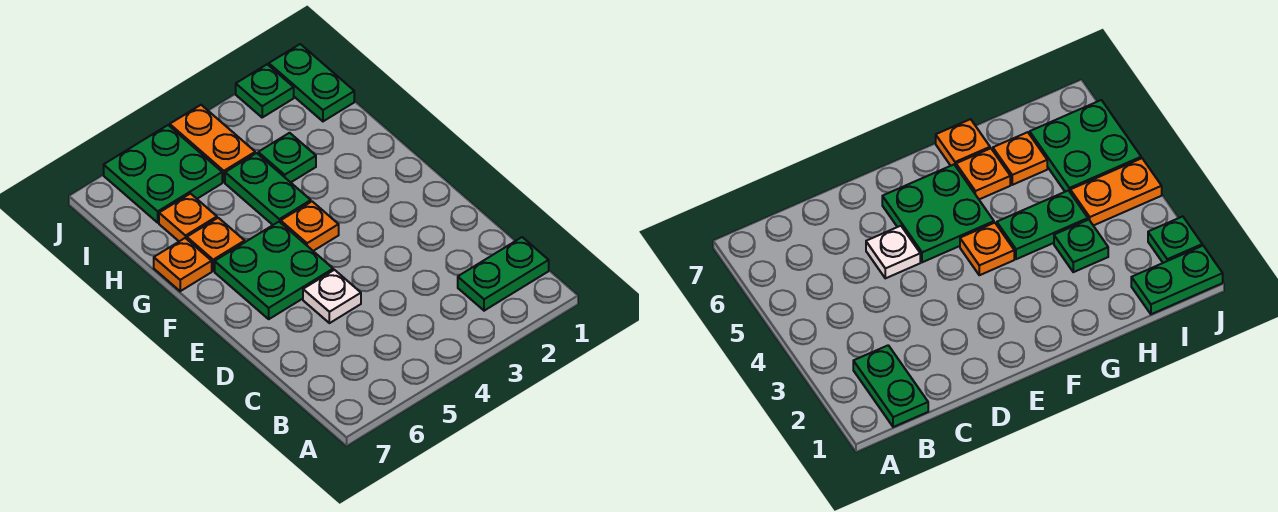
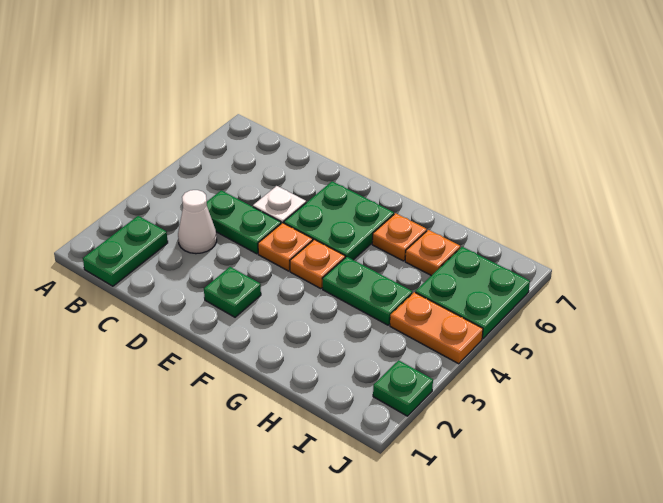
none -> white cone C3 level 1
orange plate G7 level 1 -> orange plate E4 level 1
green plate H3 level 1 -> green plate E2 level 1
green plate I1:J1 level 1 -> green plate C4:D4 level 1

